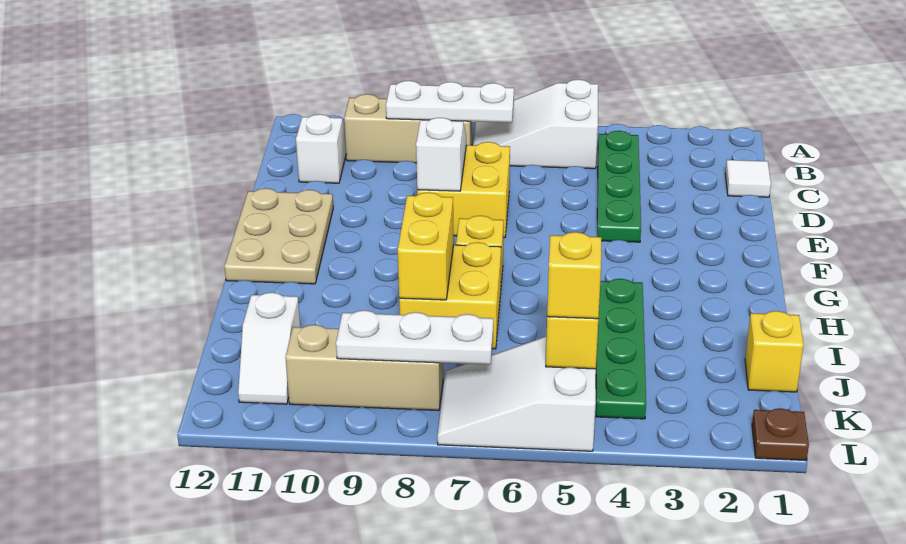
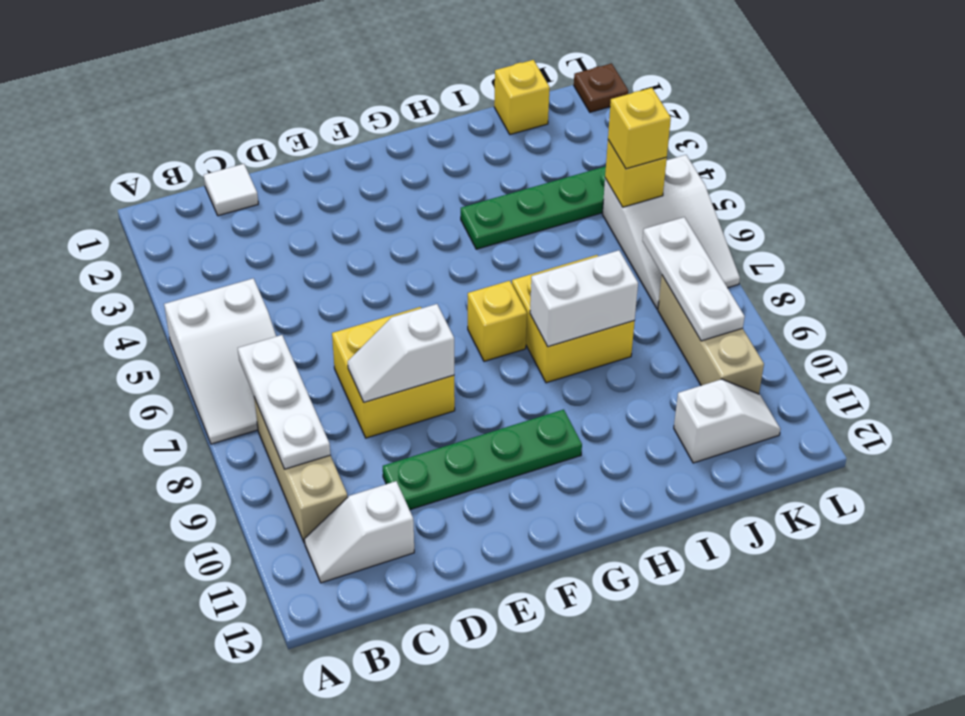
green plate B4:E4 level 1 -> green plate D10:G10 level 1
tan plate E11:G12 level 1 -> none
yellow brick H8:I8 level 2 -> white brick H8:I8 level 2

